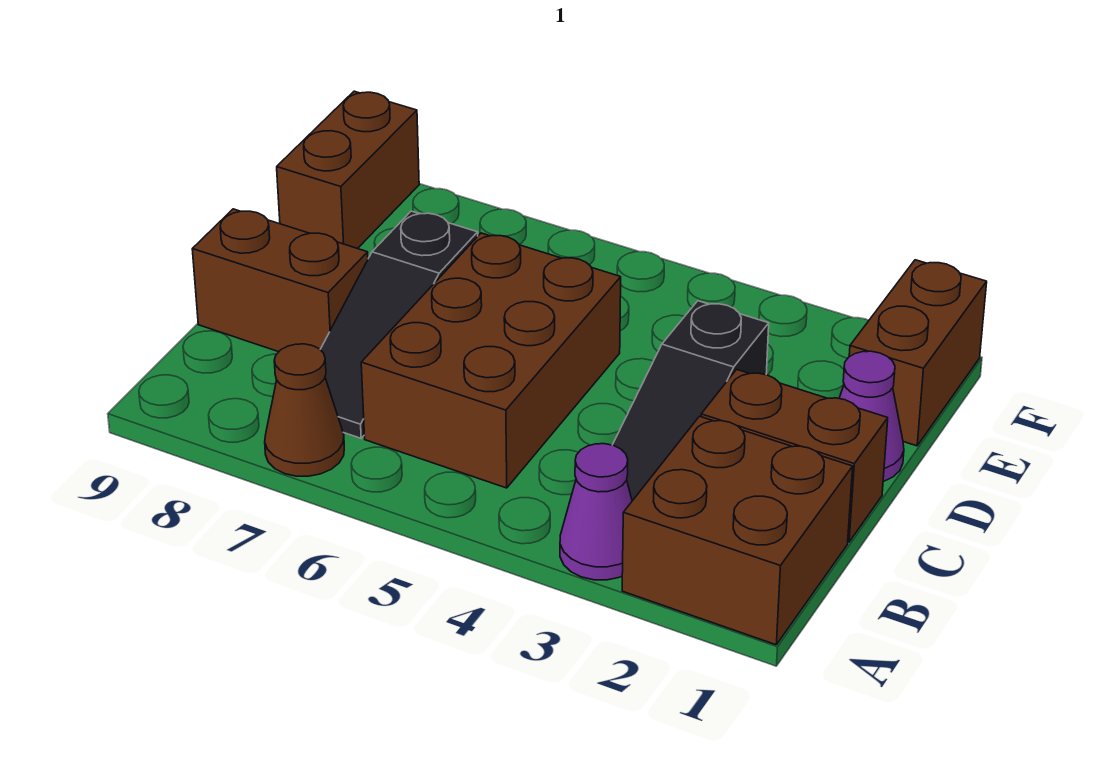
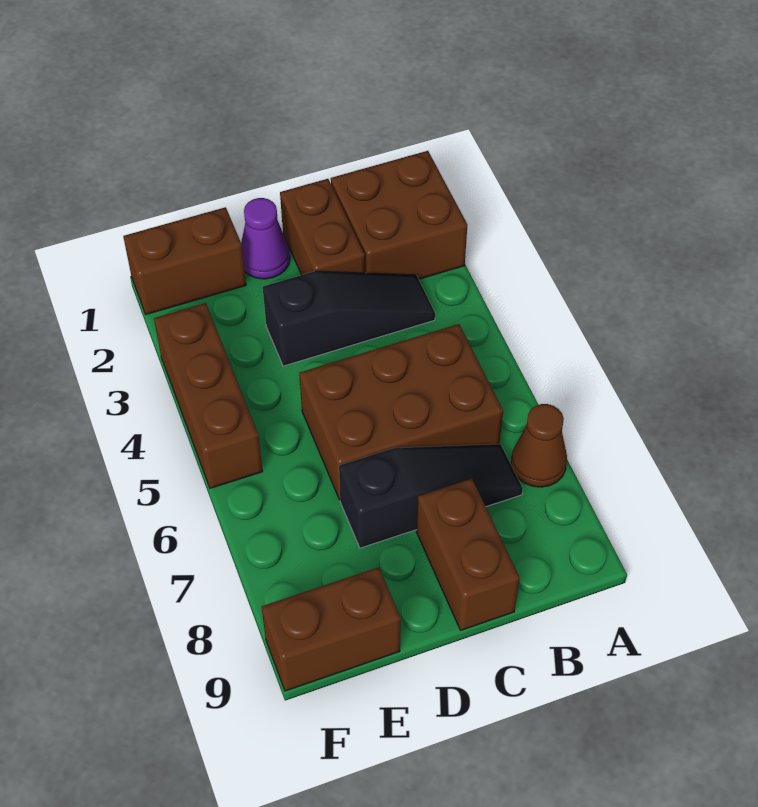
purple cone A3 level 1 -> none
none -> brown brick F3:F5 level 1

